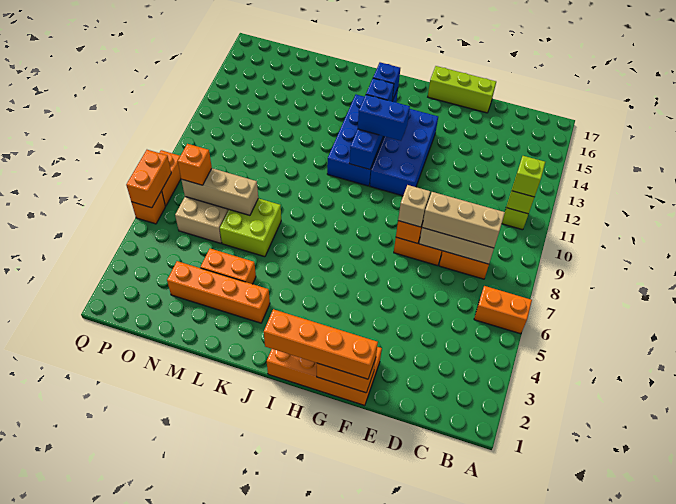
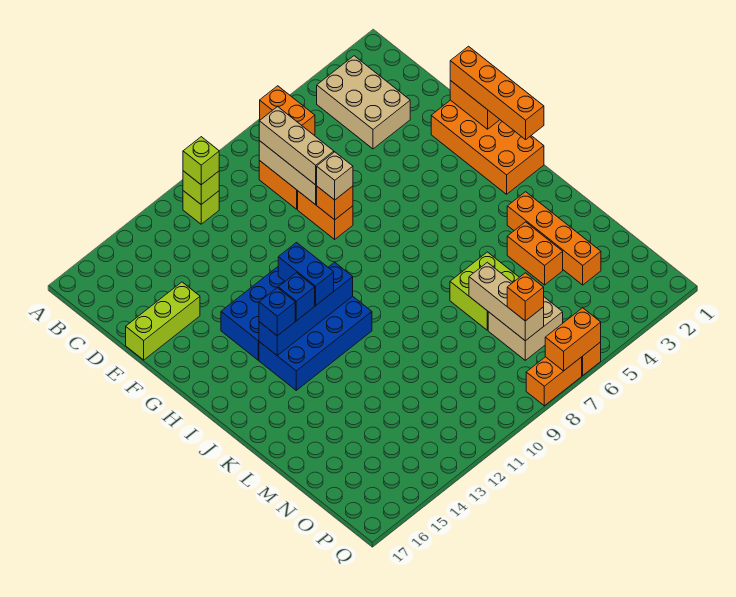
none -> tan brick B3:D4 level 1
lime brick E17:G17 level 1 -> lime brick E15:E17 level 1

